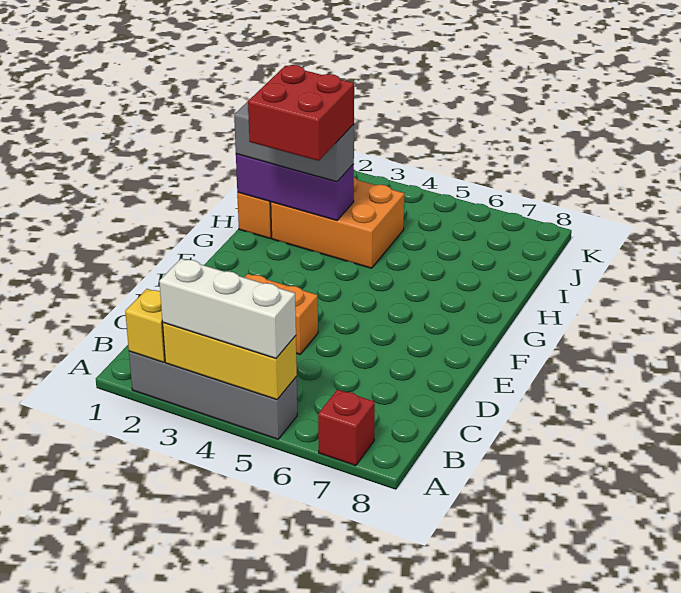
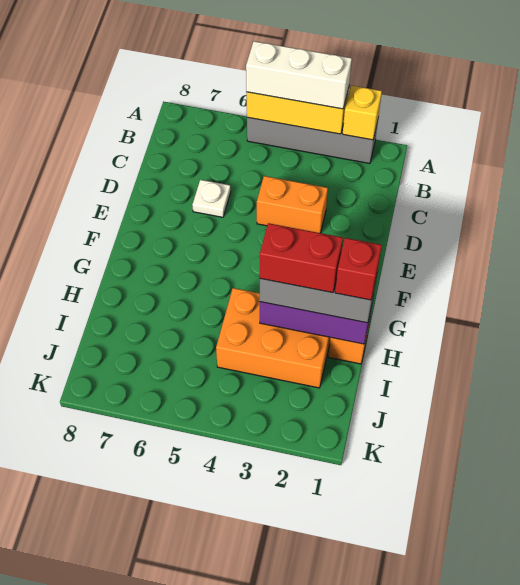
red brick A7 level 1 -> red brick H1 level 4
none -> white plate D6 level 1
red brick G2:H3 level 4 -> red brick H2:H3 level 4

